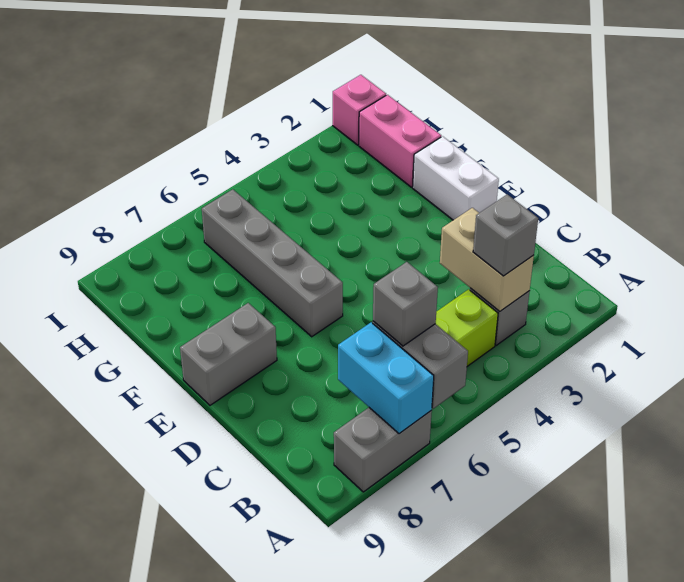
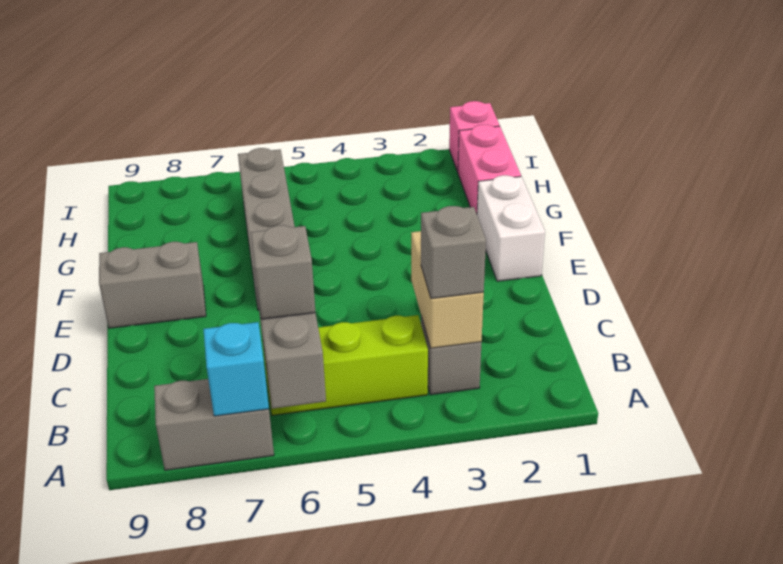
cyan brick A7:B7 level 2 -> cyan brick A7 level 2

